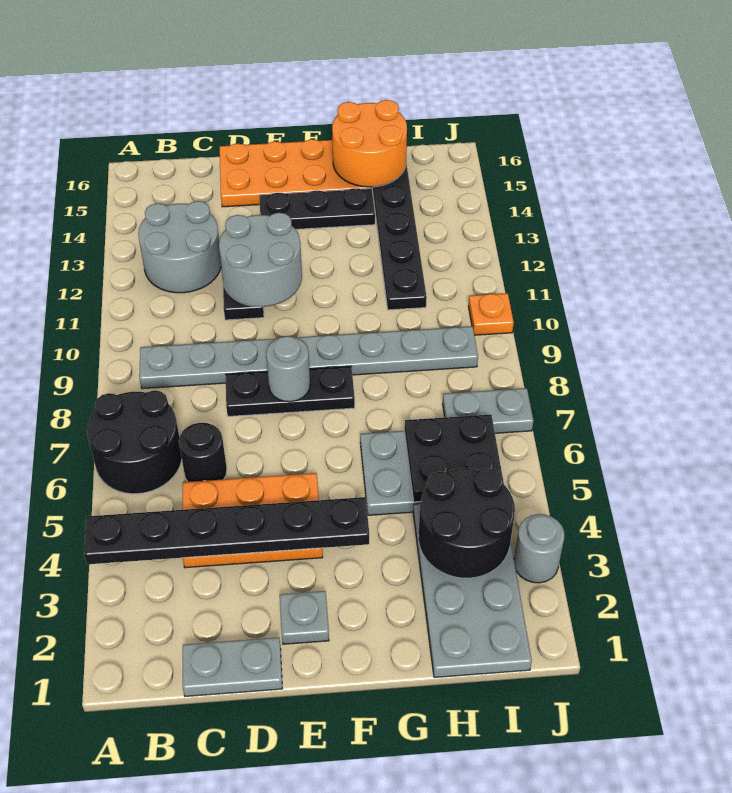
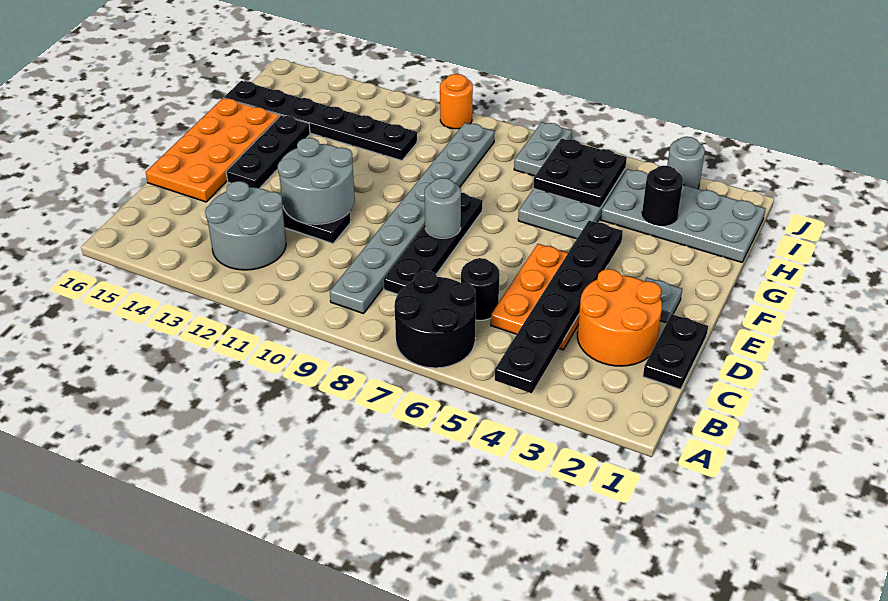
grey plate C1:D1 level 1 -> black plate C1:D1 level 1
black plate D8:F8 level 1 -> black plate C8:F8 level 1
orange round brick G15:H16 level 2 -> orange round brick C2:D3 level 1
black round brick H3:I4 level 2 -> black round brick H3 level 2
orange plate J10 level 1 -> orange round brick J10 level 1

